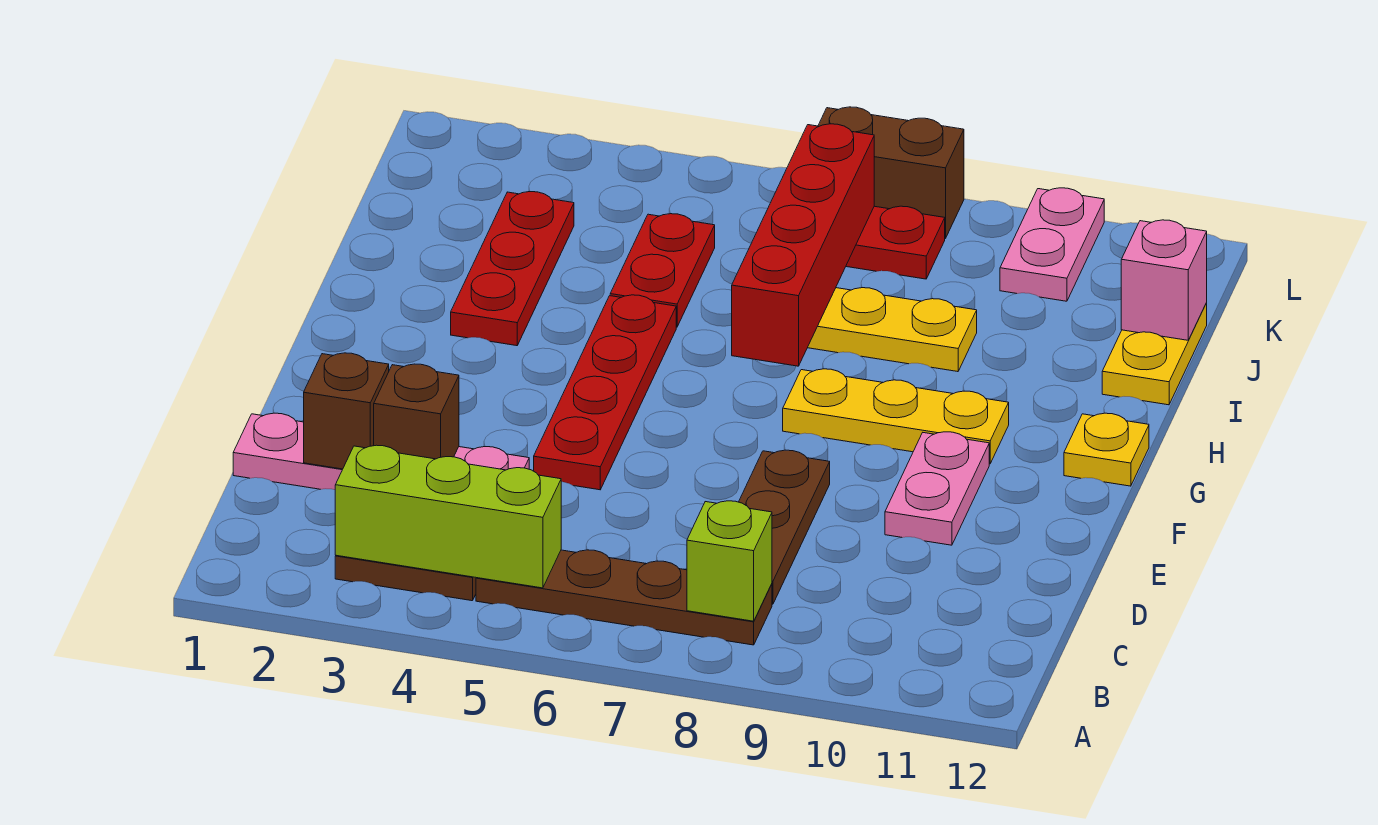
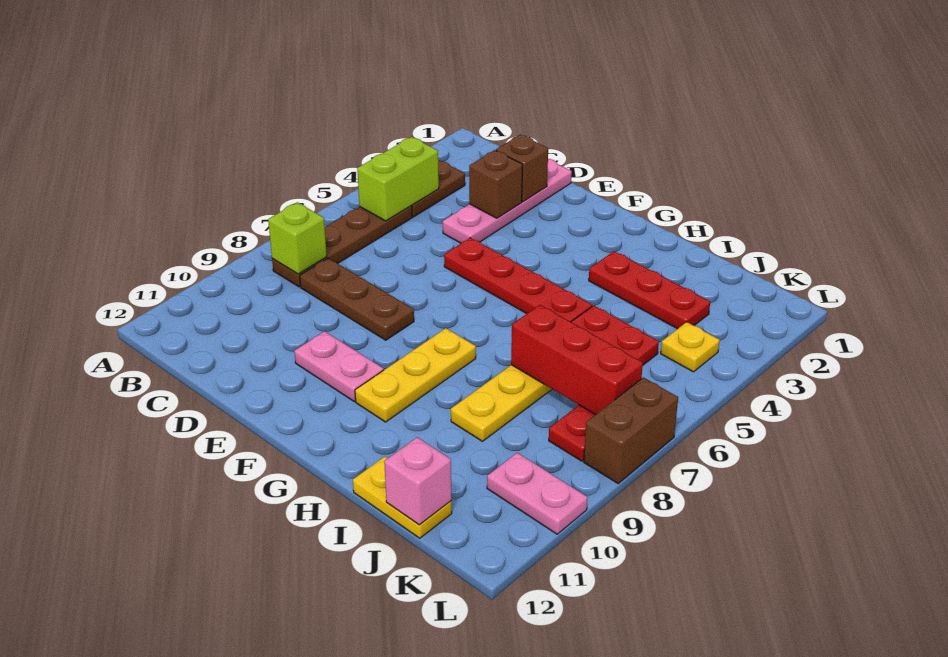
lime brick B3:B5 level 2 -> lime brick B4:B5 level 2
yellow plate G12 level 1 -> yellow plate K4 level 1
red brick H7:K7 level 2 -> red brick I7:K7 level 2

